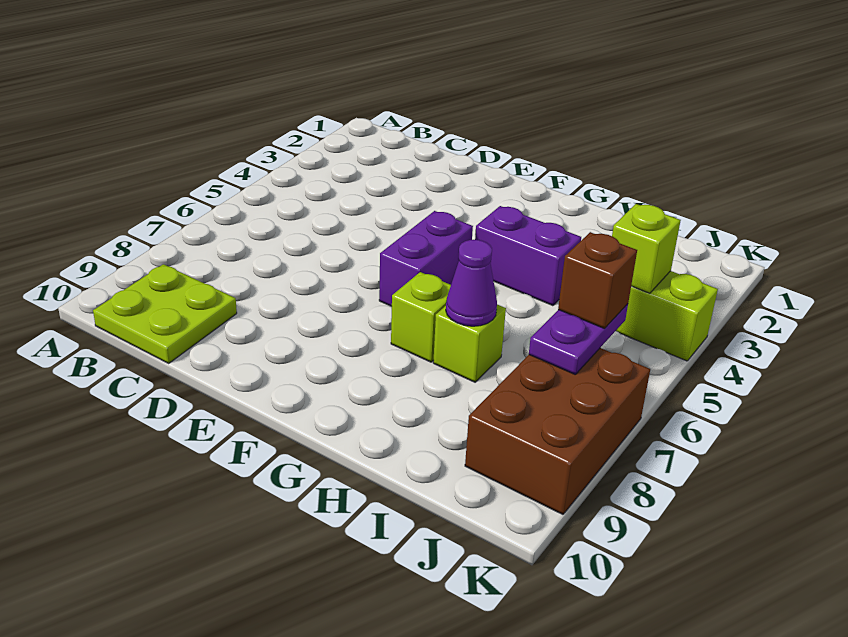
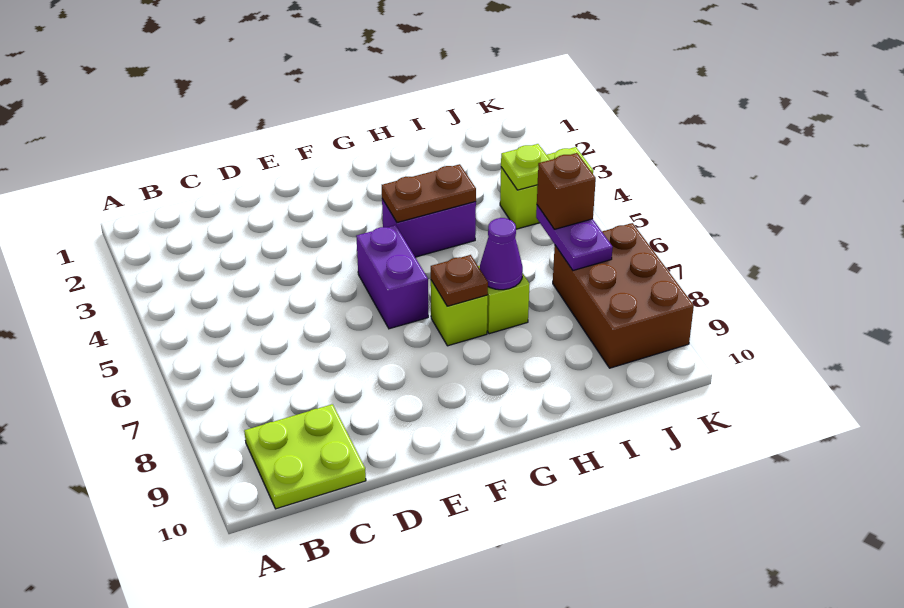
none -> brown plate G4:H4 level 2
none -> brown plate G7 level 2
lime brick J4 level 2 -> lime plate J4 level 2

